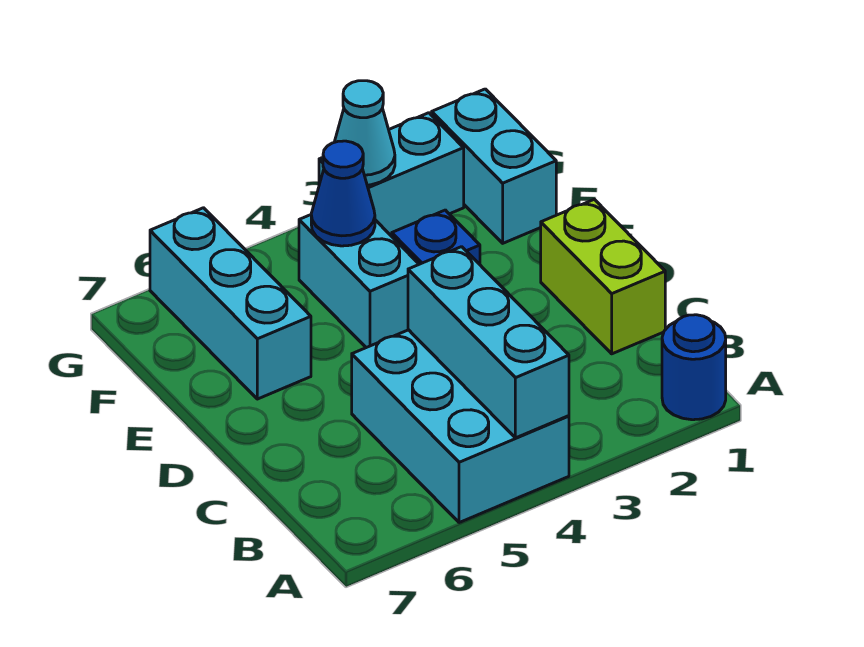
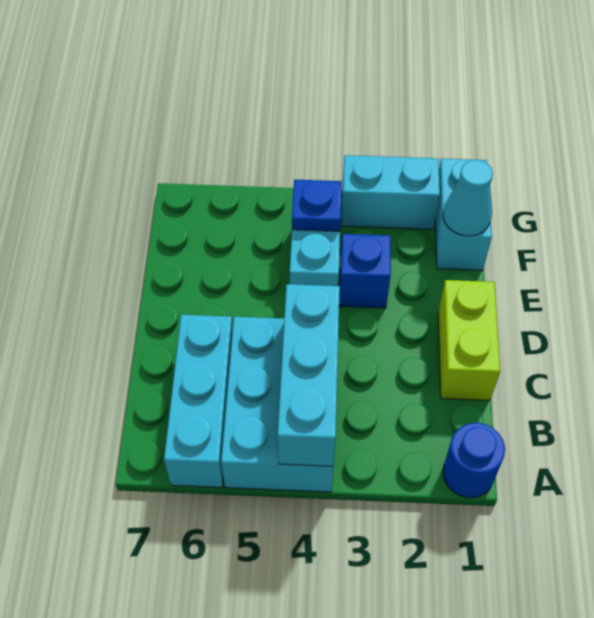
cyan brick E6:G6 level 1 -> cyan brick A6:C6 level 1
blue cone F4 level 2 -> blue plate F4 level 2
cyan cone G3 level 2 -> cyan cone F1 level 2

